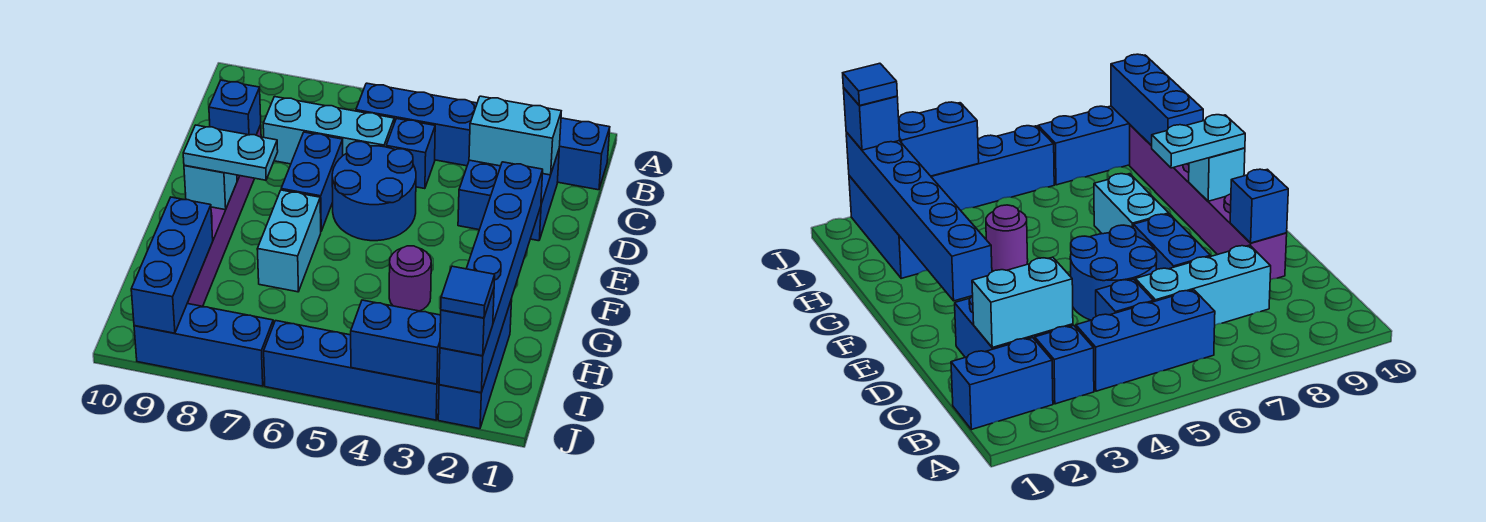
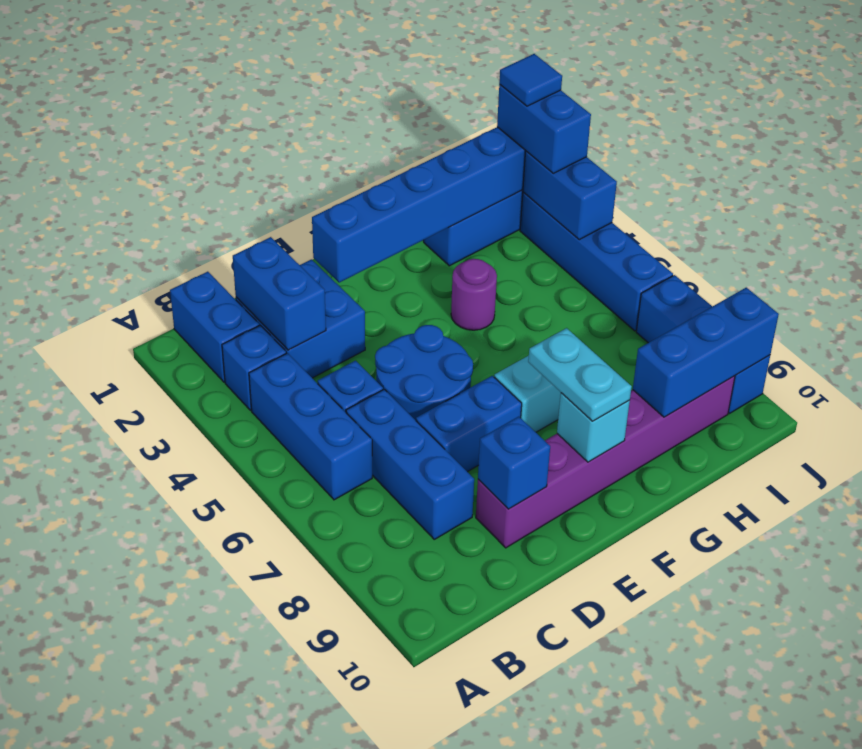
cyan brick C2:C3 level 2 -> blue brick C2:C3 level 2
cyan brick C6:C8 level 1 -> blue brick C6:C8 level 1
blue brick J2 level 3 -> blue brick J2:J3 level 3

